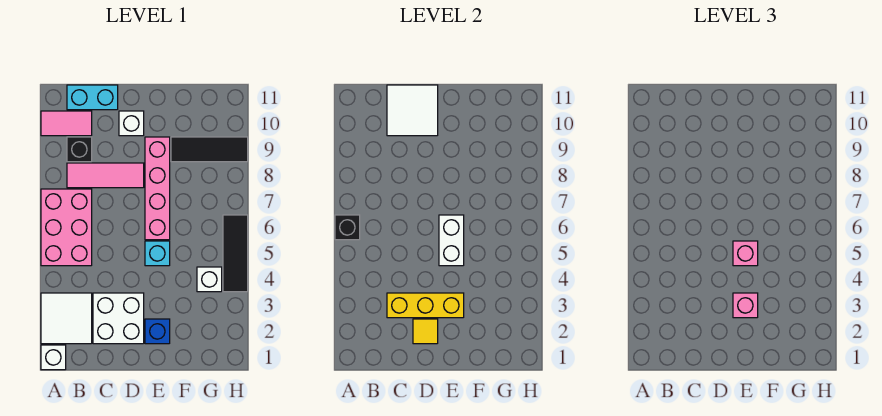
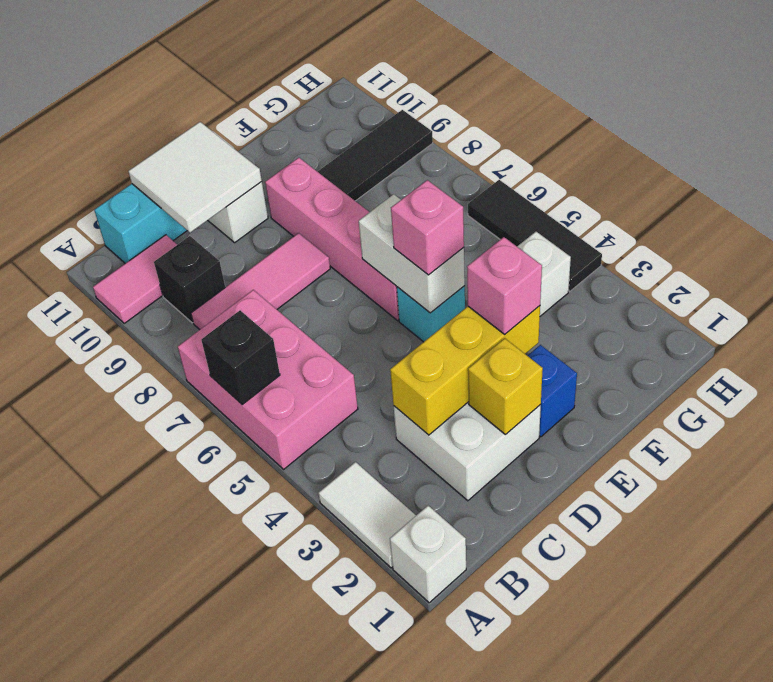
white tile A2:B3 level 1 -> white tile A2:A3 level 1
yellow tile D2 level 2 -> yellow brick D2 level 2

